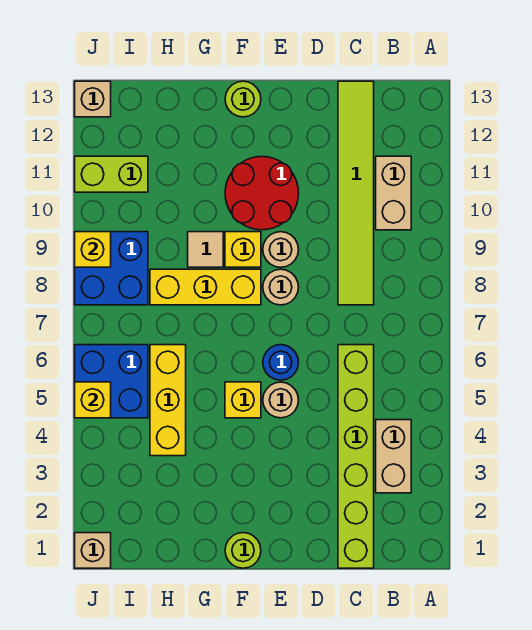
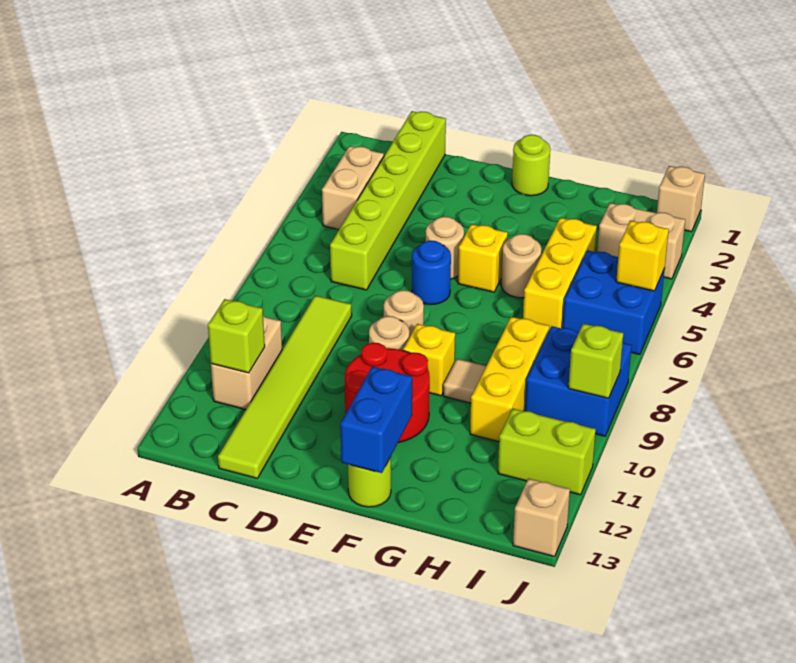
none -> lime brick B11 level 2
yellow brick F8:H8 level 1 -> yellow brick H8:H10 level 1
none -> blue brick F12:F13 level 2
none -> tan round brick G5 level 1
none -> tan brick I3:J3 level 1
yellow brick J9 level 2 -> lime brick J9 level 2

